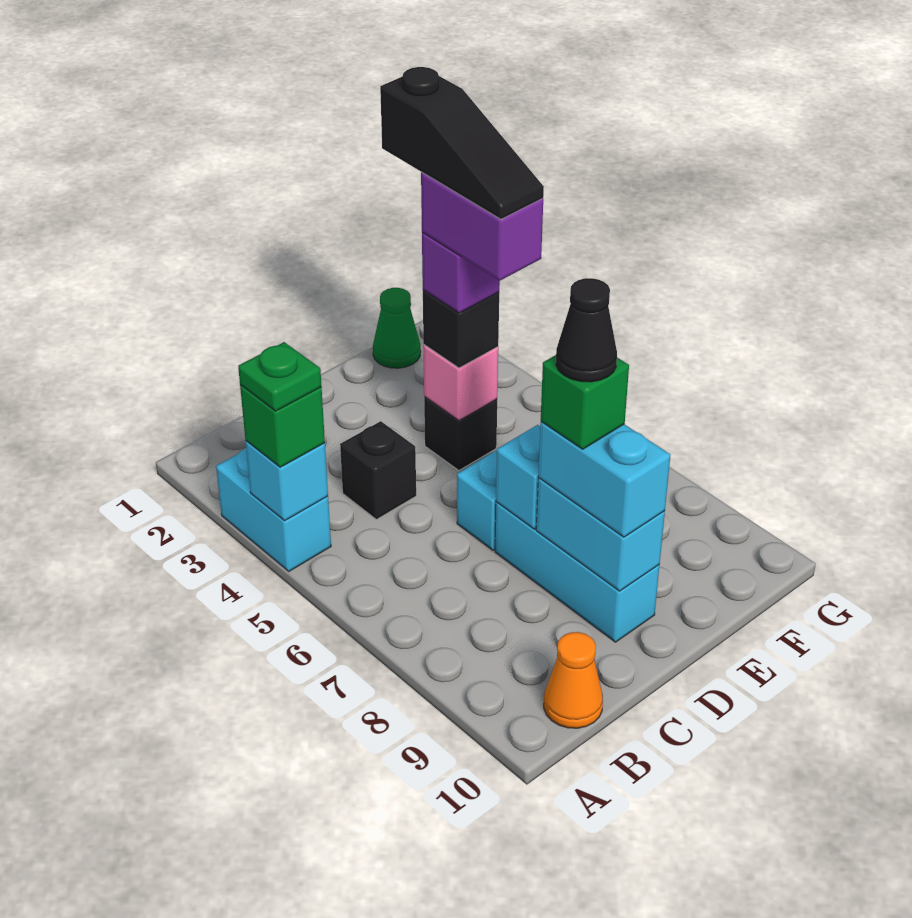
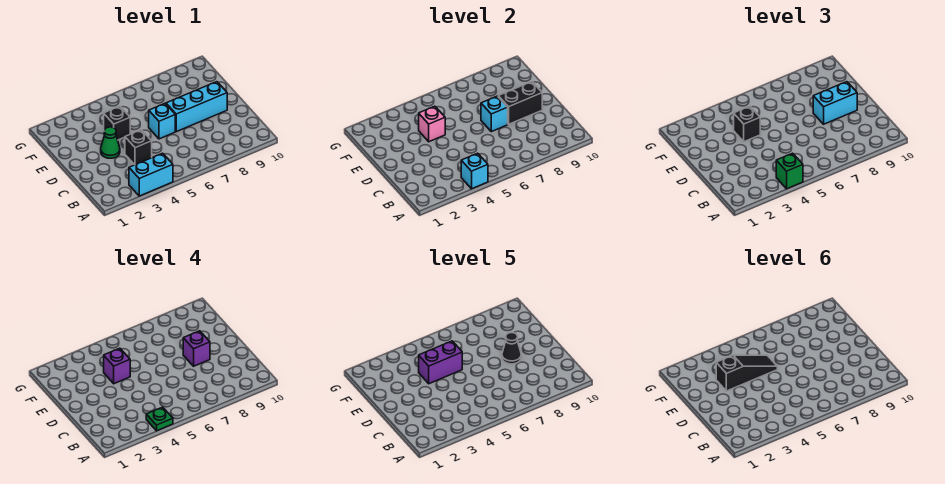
orange cone B10 level 1 -> none
cyan brick D8:D9 level 2 -> black brick D8:D9 level 2
green brick D8 level 4 -> purple brick D8 level 4
green cone F1 level 1 -> green cone D3 level 1

